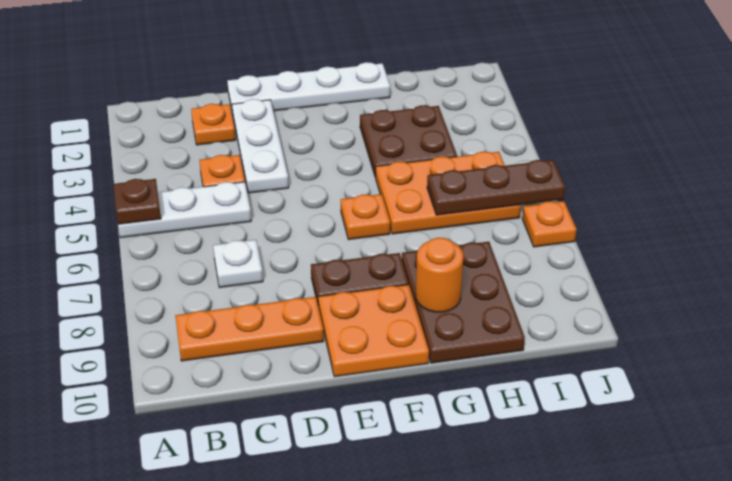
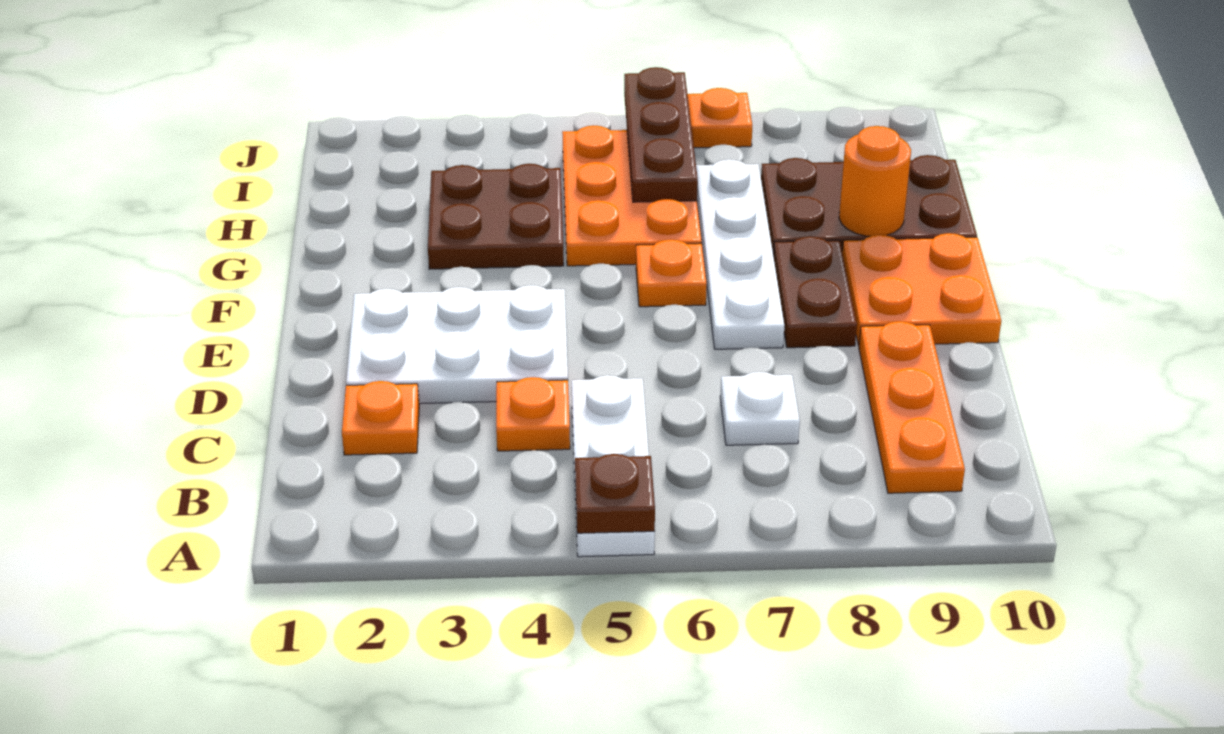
white plate D1:G1 level 1 -> white plate E7:H7 level 1
white plate D2:D4 level 1 -> white plate D2:E4 level 1

